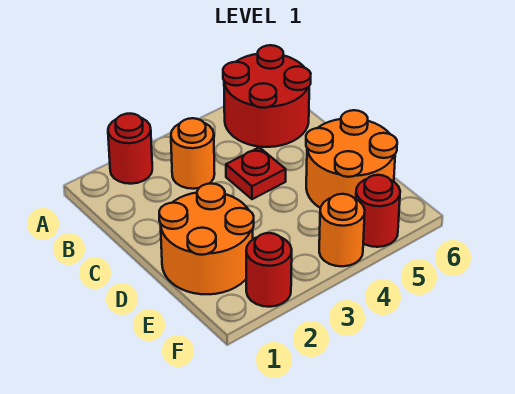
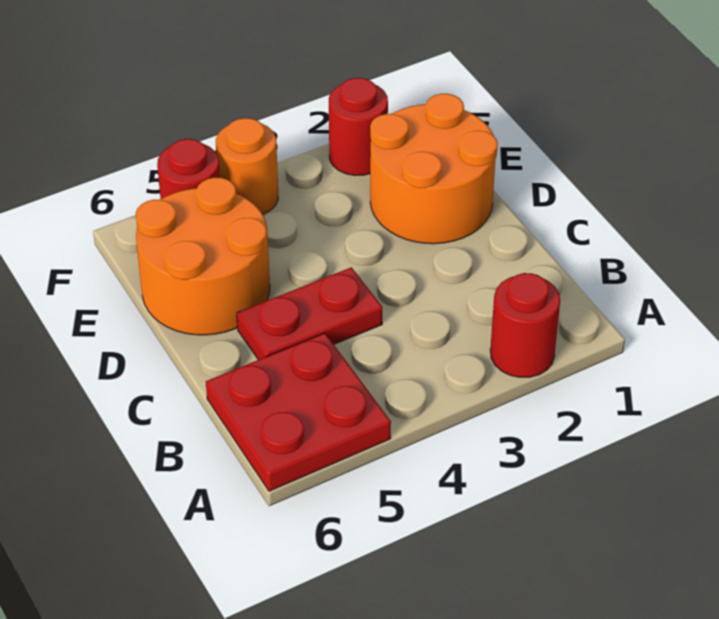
red round brick A5:B6 level 1 -> red plate A5:B6 level 1
orange round brick B3 level 1 -> none
red plate C4 level 1 -> red plate C4:C5 level 1

